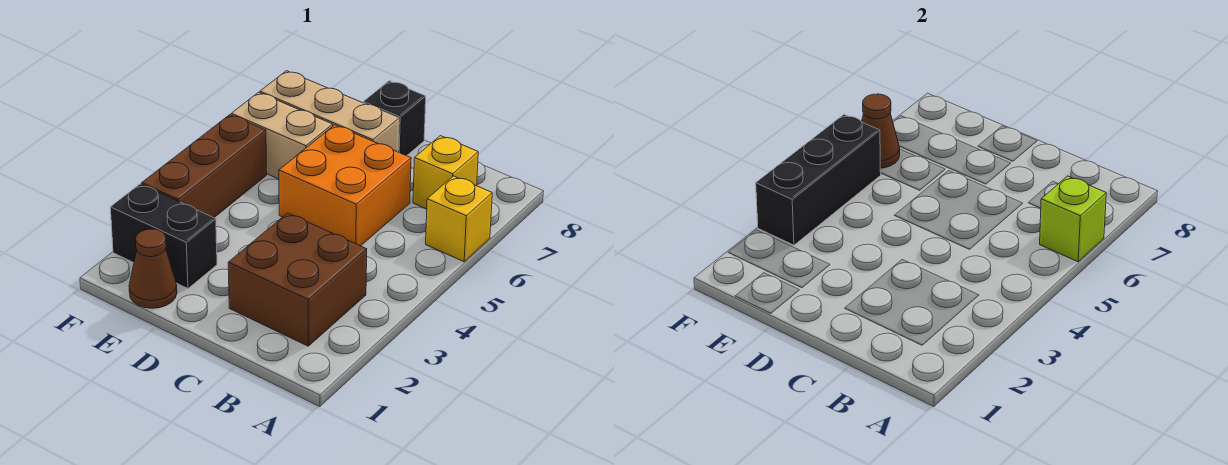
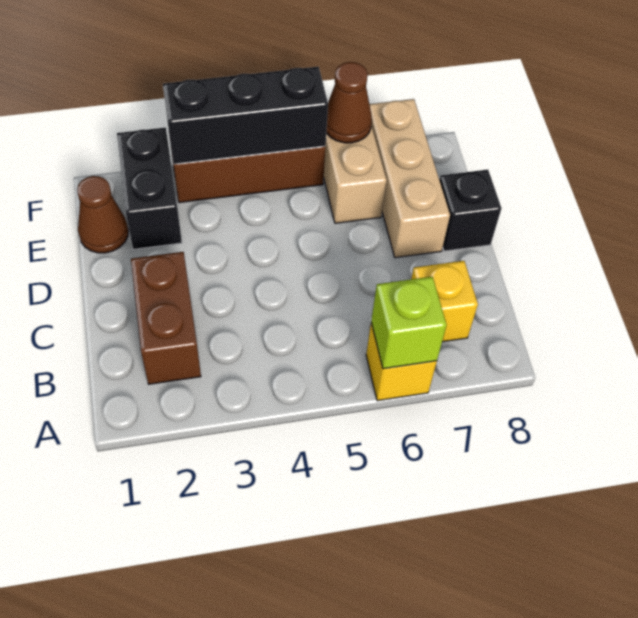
brown brick B2:C3 level 1 -> brown brick B2:C2 level 1
orange brick C5:D6 level 1 -> none

